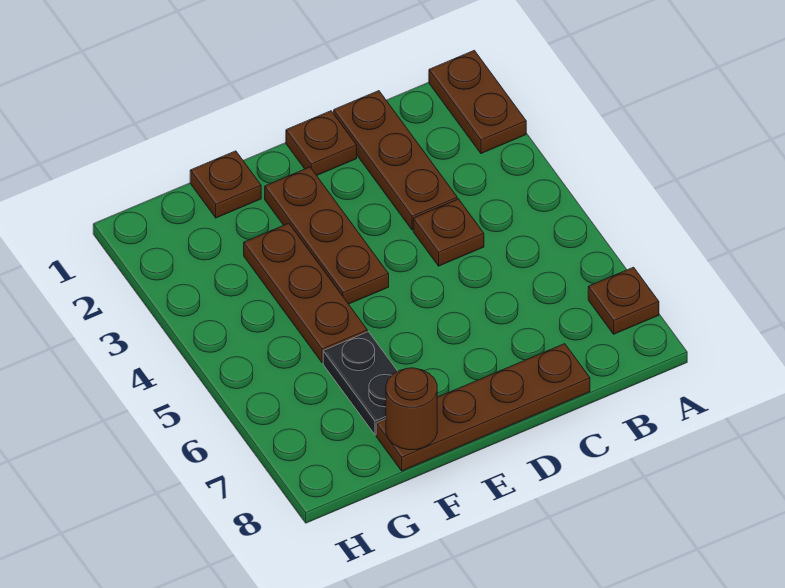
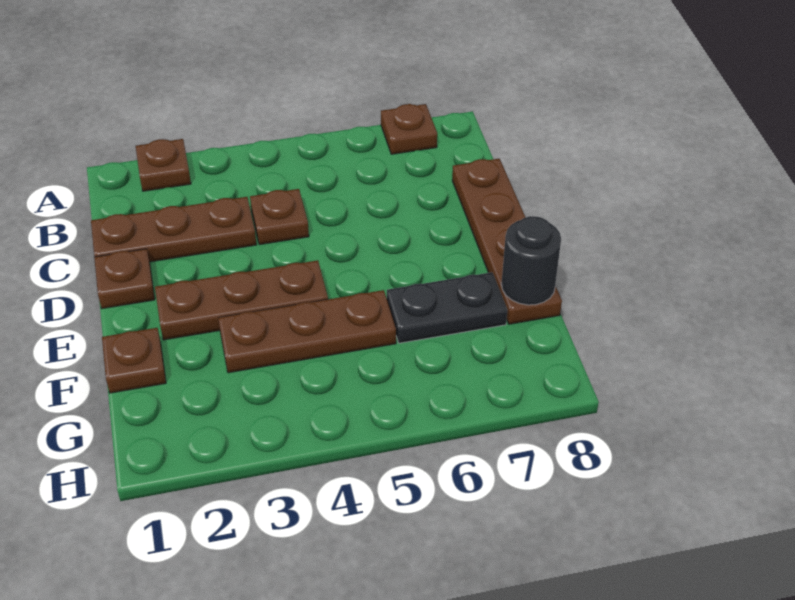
brown plate A1:A2 level 1 -> brown plate A2 level 1
brown round brick F8 level 2 -> black round brick F8 level 2

